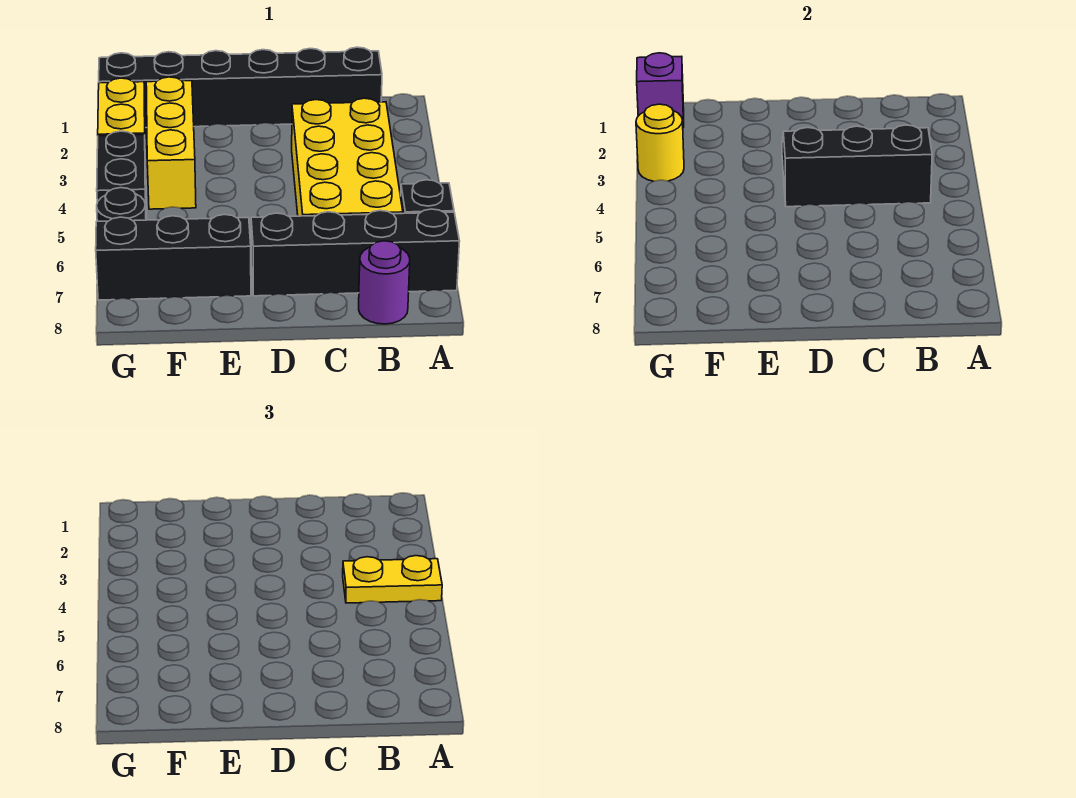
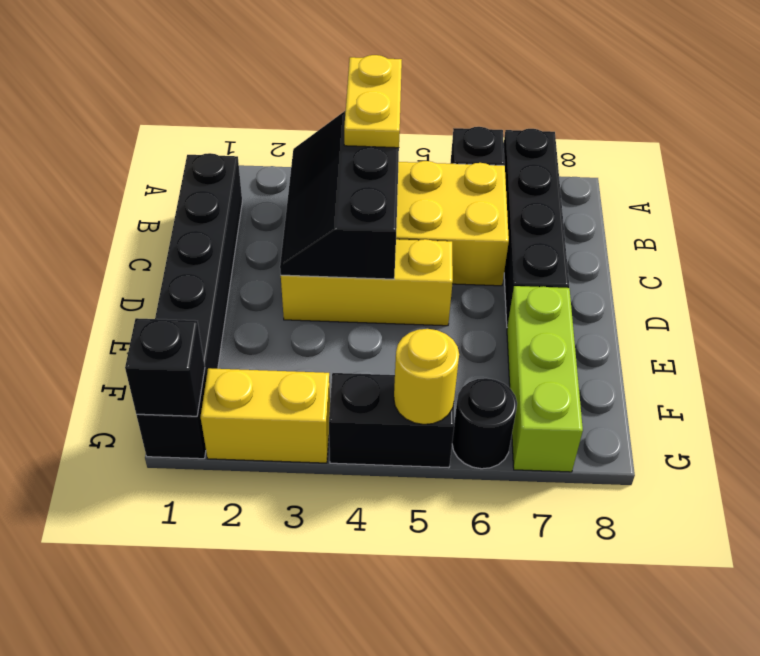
purple round brick B8 level 1 -> none
black brick E7:G7 level 1 -> lime brick E7:G7 level 1
yellow brick F2:F4 level 1 -> yellow brick D3:D5 level 1
purple brick G1 level 2 -> black brick G1 level 2
yellow round brick G3 level 2 -> yellow round brick G5 level 2

